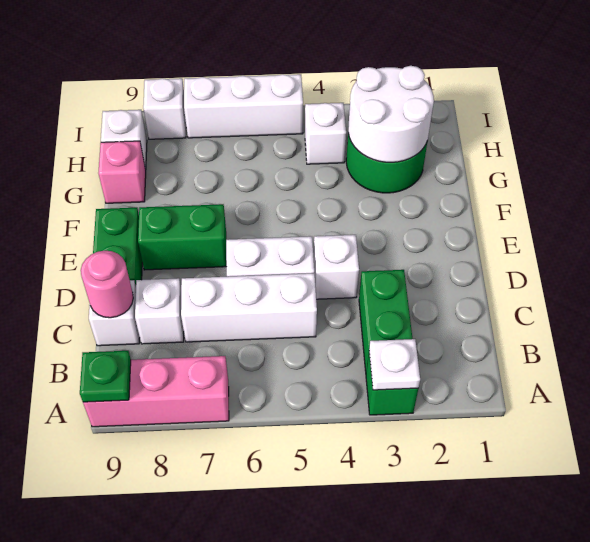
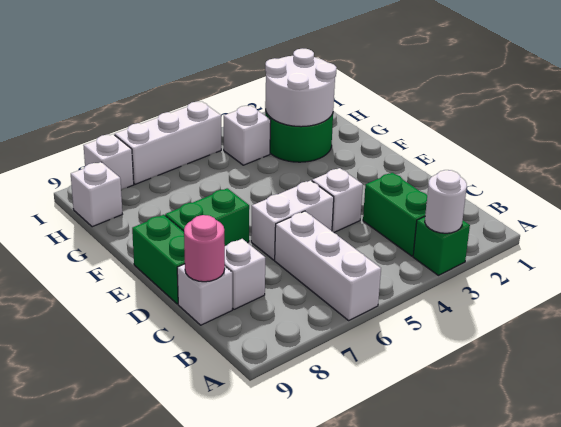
white plate A3 level 2 -> white round brick A3 level 2
pink brick A7:A9 level 1 -> none
green plate A9 level 2 -> none
white brick C5:C7 level 1 -> white brick A6:C6 level 1
pink brick G9 level 1 -> none

